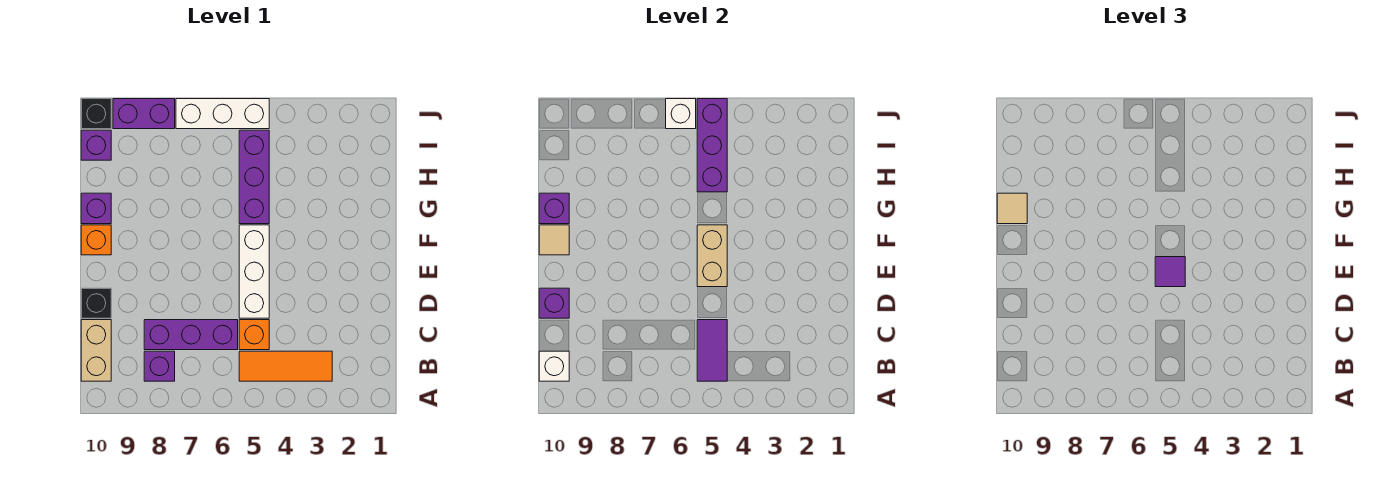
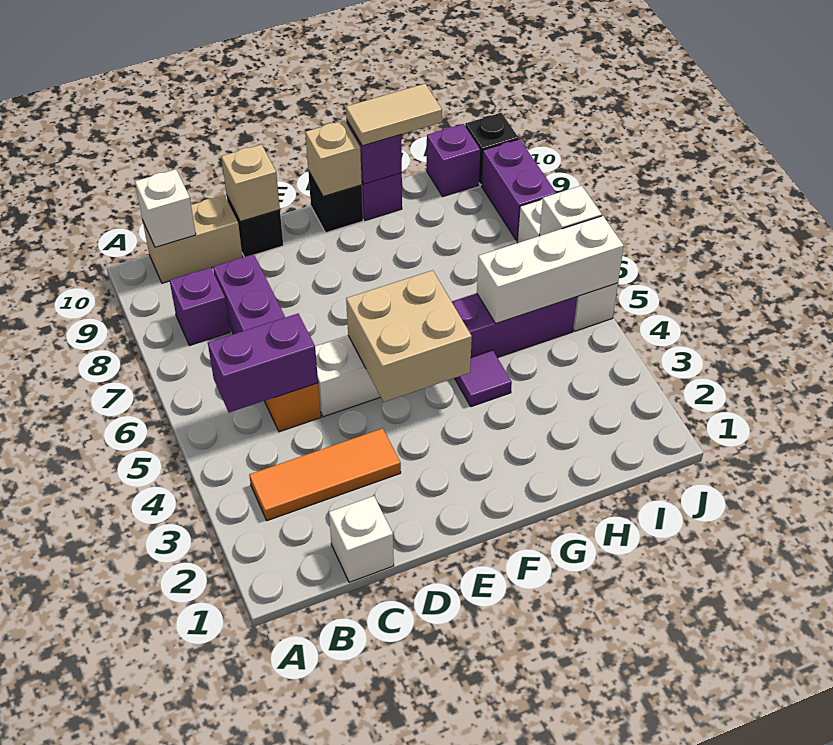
orange tile B3:B5 level 1 -> orange tile B3:D3 level 1
purple tile B5:C5 level 2 -> purple brick B5:C5 level 2
none -> white brick C1 level 1
purple brick D10 level 2 -> tan brick D10 level 2
tan brick E5:F5 level 2 -> tan brick E4:F5 level 2
purple tile E5 level 3 -> purple tile G4 level 1
orange brick F10 level 1 -> black brick F10 level 1
tan tile F10 level 2 -> tan brick F10 level 2
tan tile G10 level 3 -> tan tile G10:H10 level 3
purple brick H5:J5 level 2 -> white brick H5:J5 level 2

